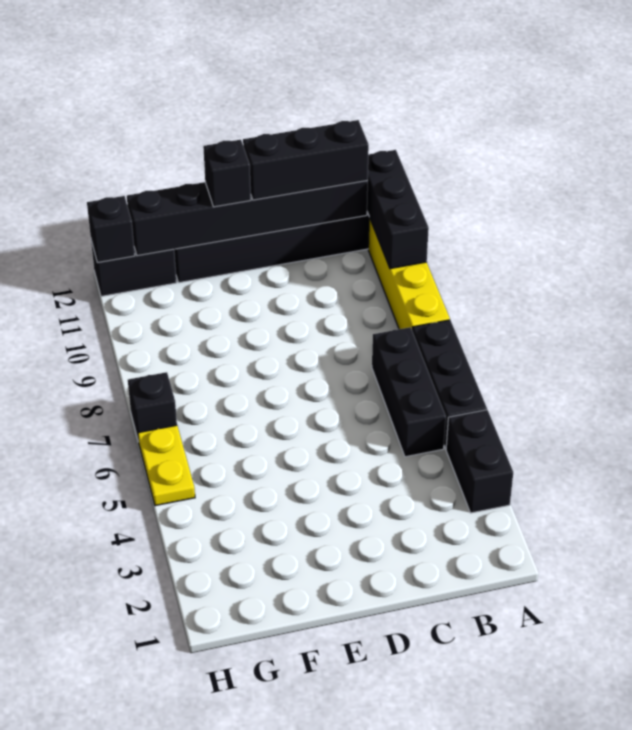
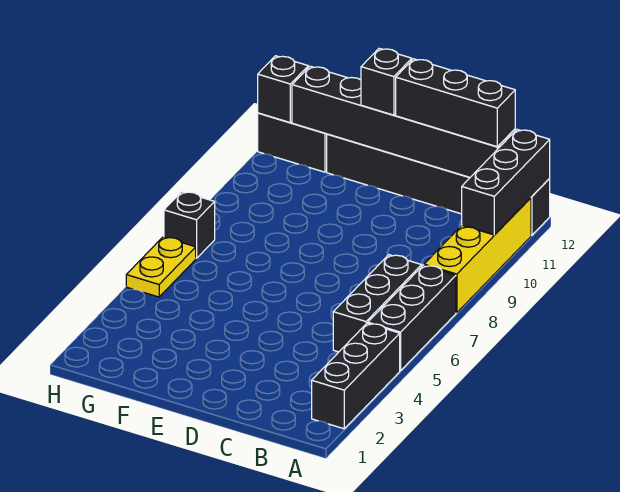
black brick A3:A4 level 1 -> black brick A2:A4 level 1

